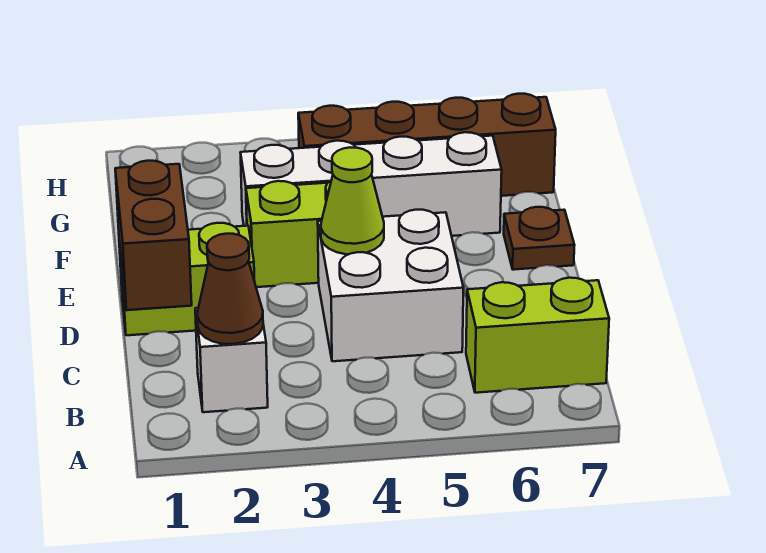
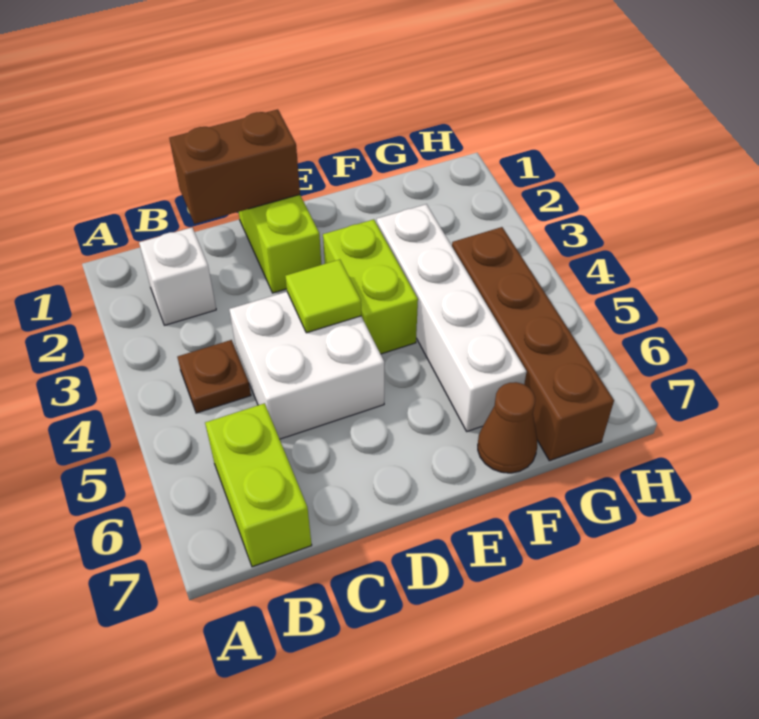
brown cone B2 level 2 -> brown cone F7 level 1
lime cone D4 level 2 -> lime tile D4 level 2
brown plate E7 level 1 -> brown plate B4 level 1

